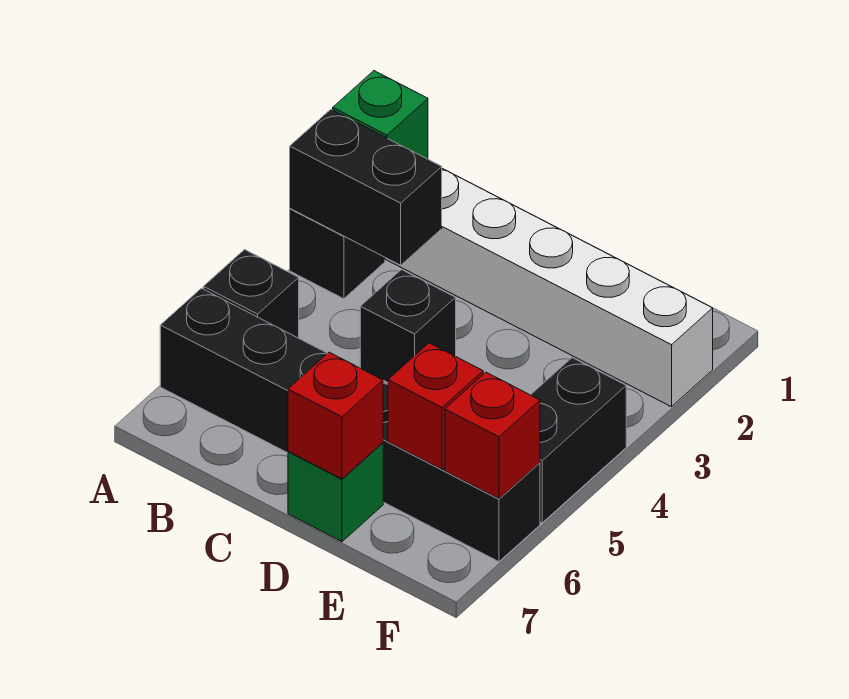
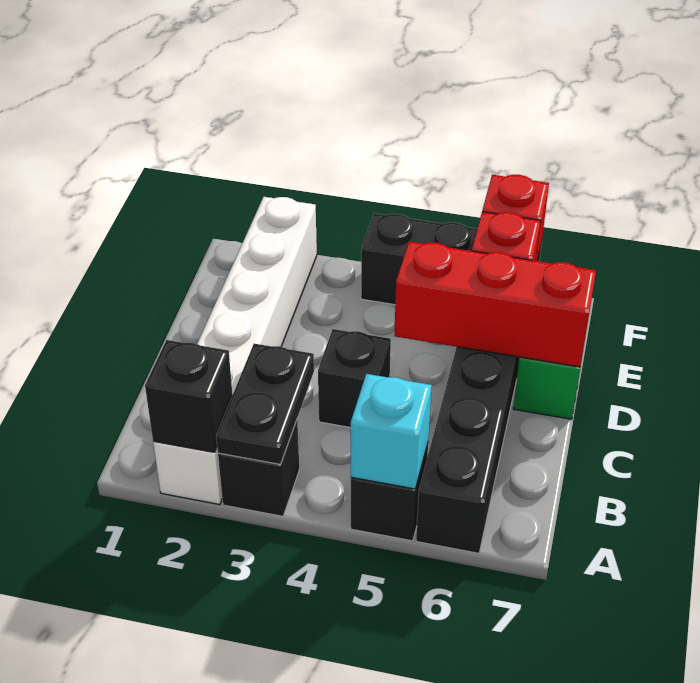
green brick A2 level 2 -> black brick A2 level 2
black brick A3:B3 level 2 -> black plate A3:B3 level 2
none -> cyan brick A5 level 2
red brick D7 level 2 -> red brick D5:D7 level 2

